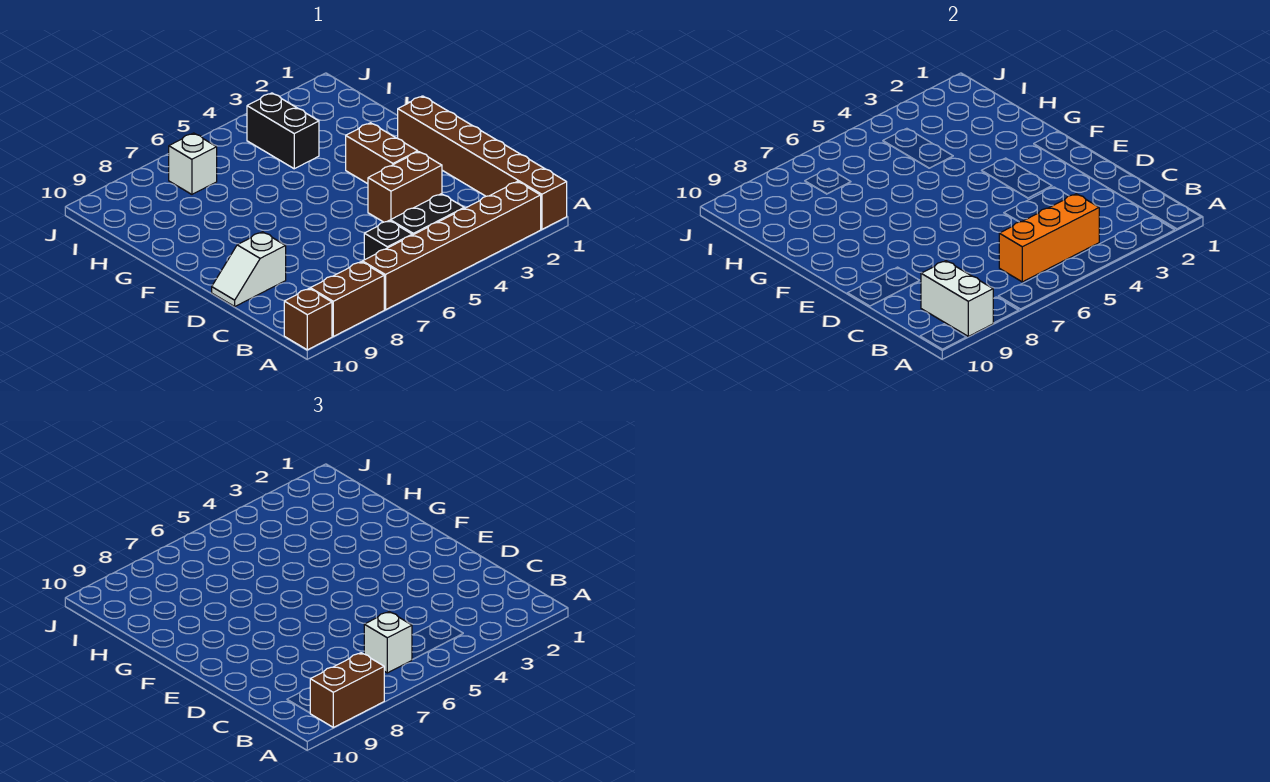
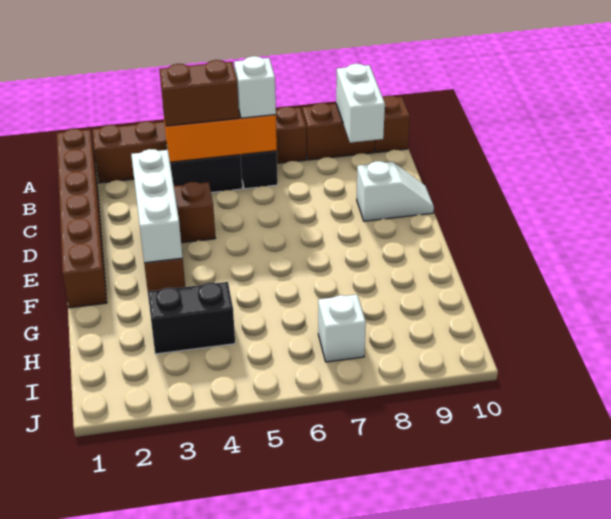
brown brick A8:A9 level 3 -> brown brick B4:B5 level 3
none -> white brick D3:F3 level 2
black brick H4:I4 level 1 -> black brick H3:H4 level 1

